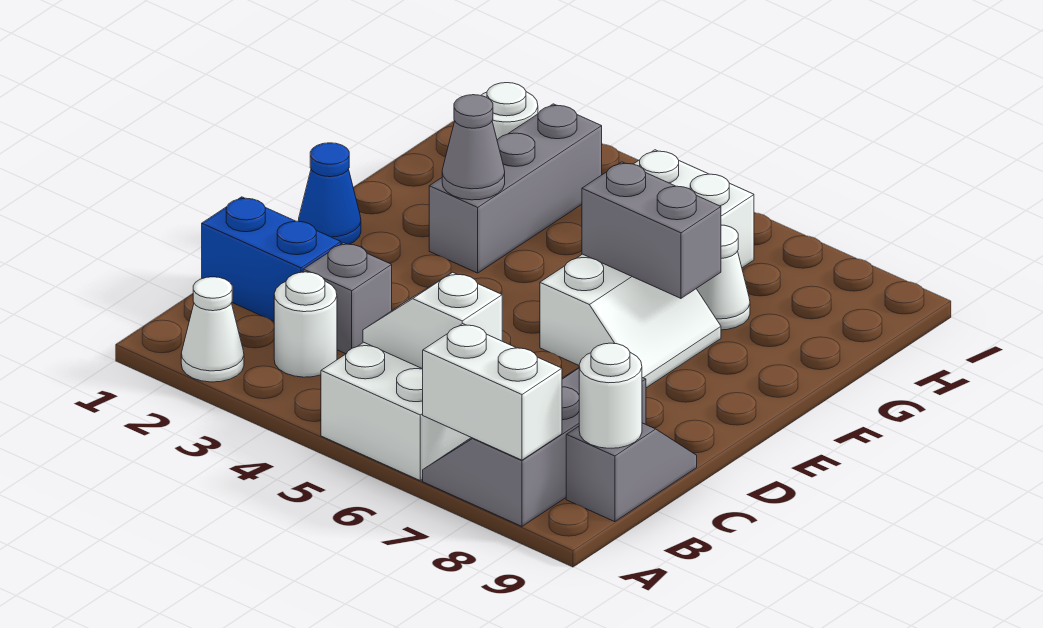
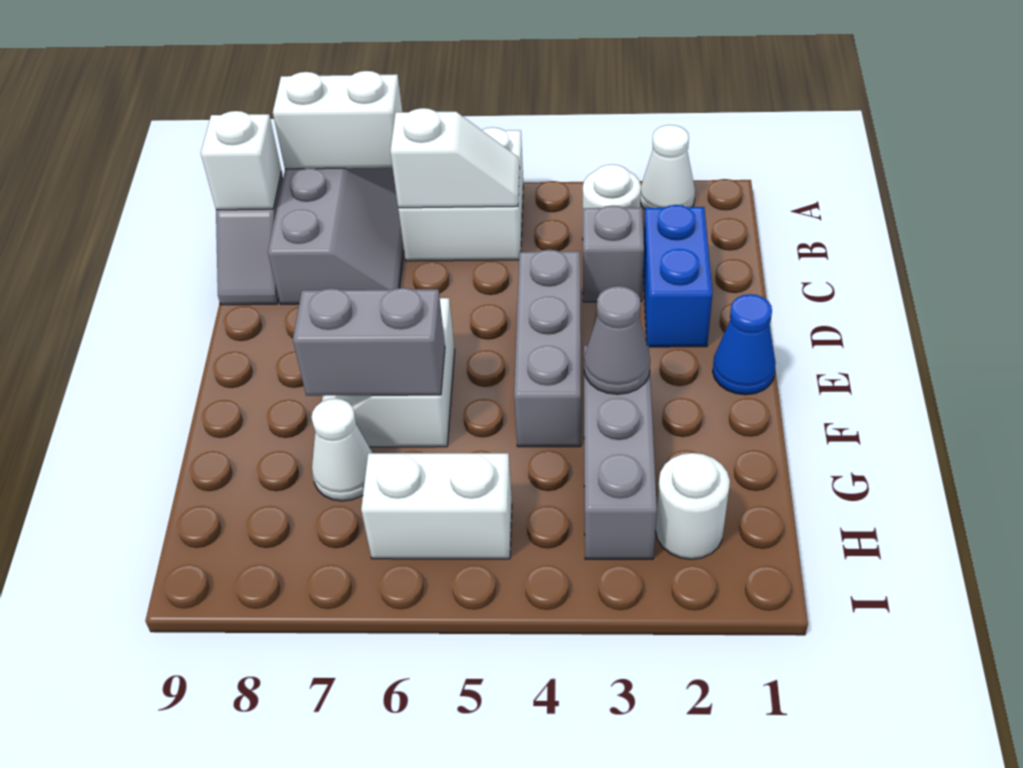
white round brick B9 level 2 -> white brick B9 level 2
blue brick C1:C2 level 1 -> blue brick C2:D2 level 1
none -> grey brick D4:F4 level 1

